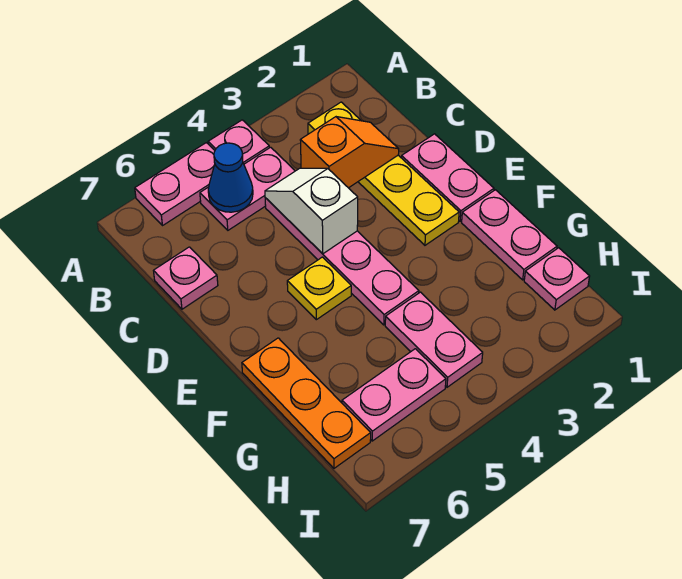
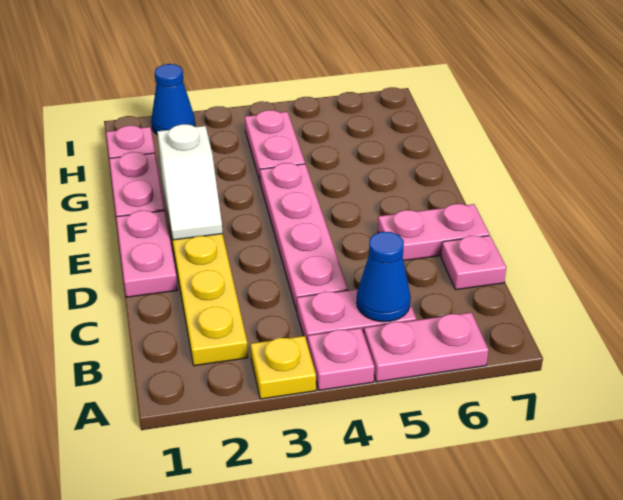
orange slope C2:C3 level 2 top 3 -> none
white slope C4:D4 level 2 top D -> white slope E2:F2 level 2 top F
yellow plate E5 level 1 -> yellow plate A3 level 1
orange plate F7:H7 level 1 -> none
pink plate H5:H6 level 1 -> pink plate D6:D7 level 1
none -> blue cone I2 level 1

